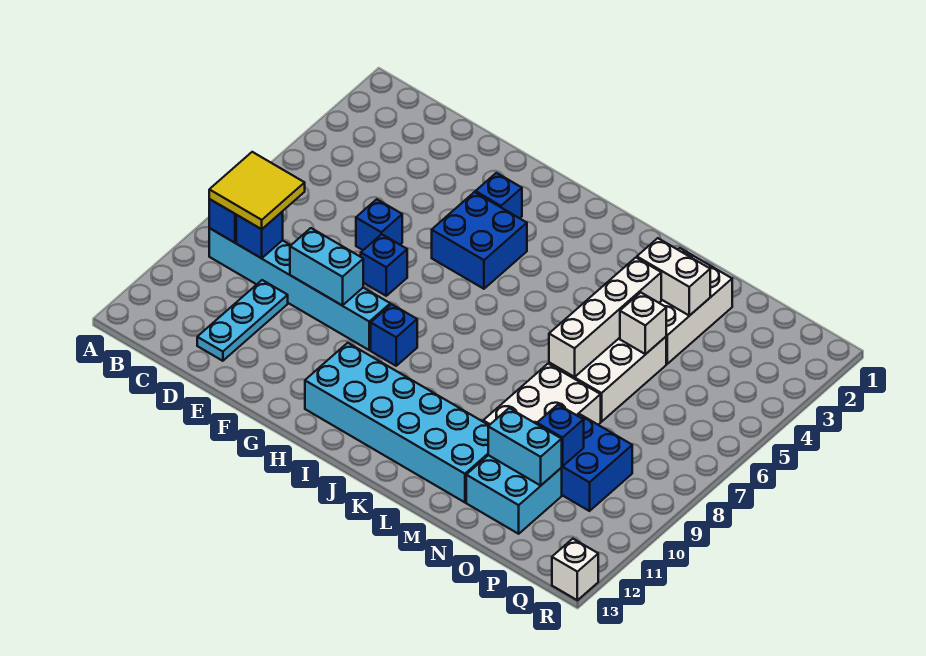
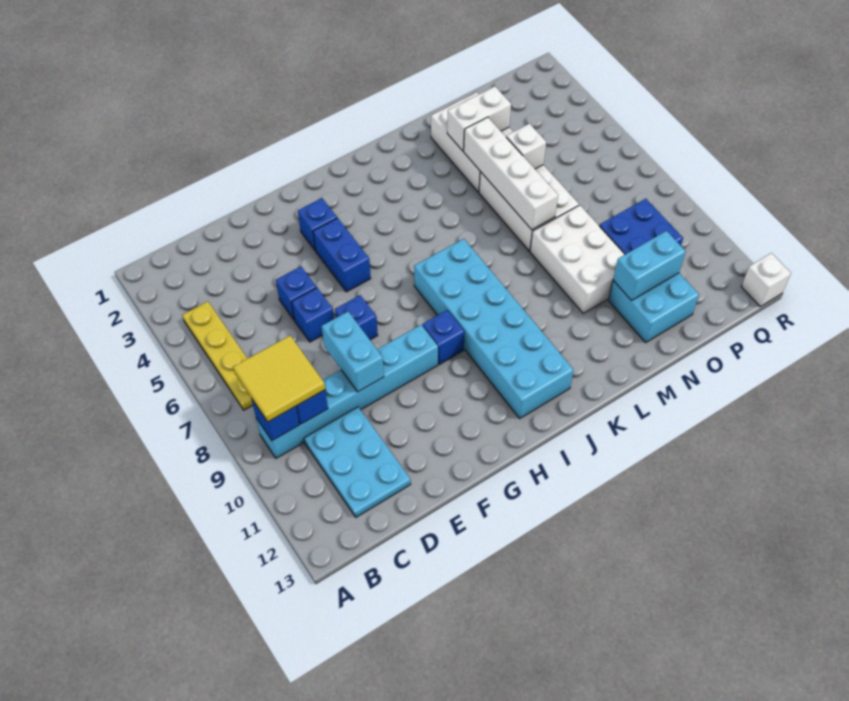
none -> yellow plate B4:B7 level 1
cyan plate D10:D12 level 1 -> cyan plate C10:D12 level 1
cyan brick E9:F9 level 2 -> cyan brick E8:E9 level 2
blue brick G4:H5 level 1 -> blue brick G4:G5 level 1
cyan brick H11:M12 level 1 -> cyan brick I7:J12 level 1
blue brick O10 level 2 -> blue brick E5 level 1

